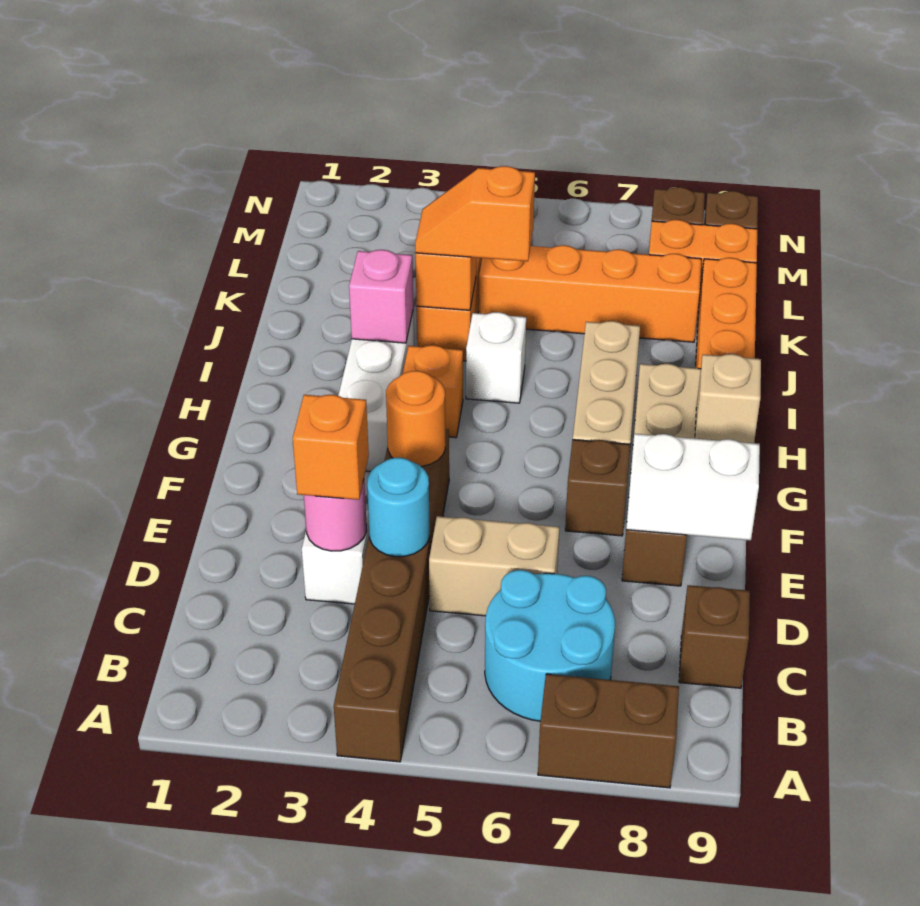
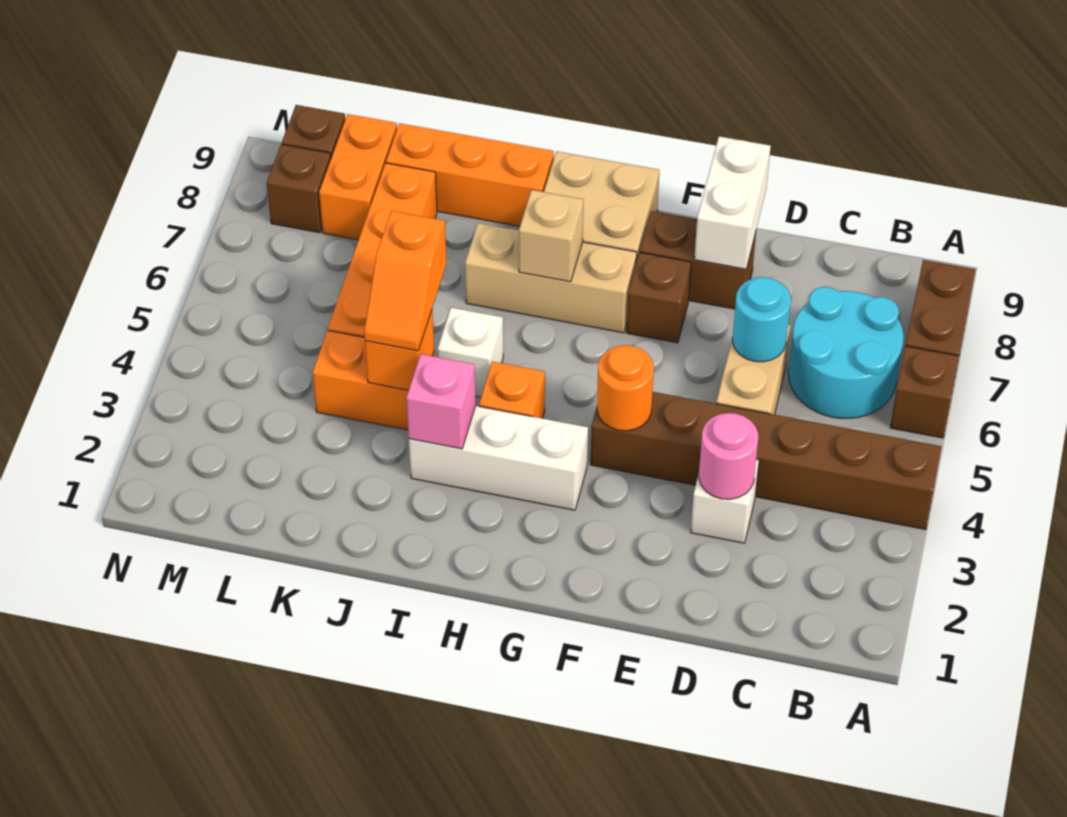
brown brick C9 level 1 -> brown brick A6 level 1
orange brick D3 level 3 -> none
cyan round brick D4 level 2 -> cyan round brick D6 level 2
tan brick G9 level 2 -> tan brick H7 level 2

